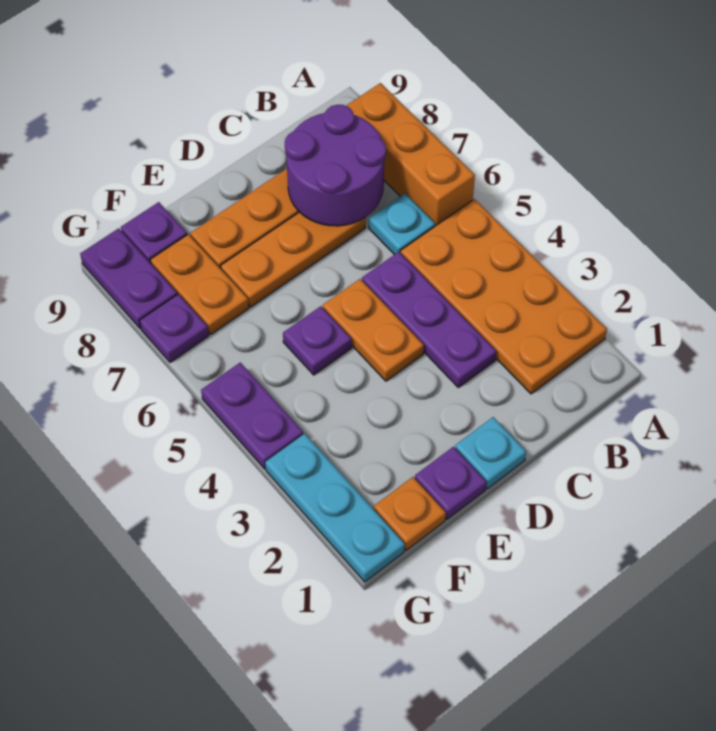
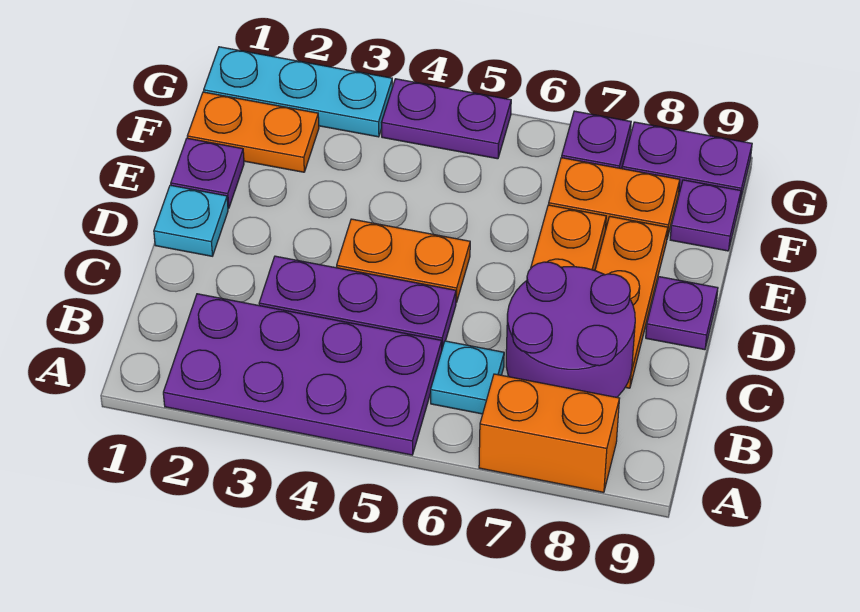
orange plate A2:B5 level 1 -> purple plate A2:B5 level 1
orange brick A6:A8 level 1 -> orange brick A7:A8 level 1
purple plate E5 level 1 -> purple plate D9 level 1
orange plate F1 level 1 -> orange plate F1:F2 level 1

